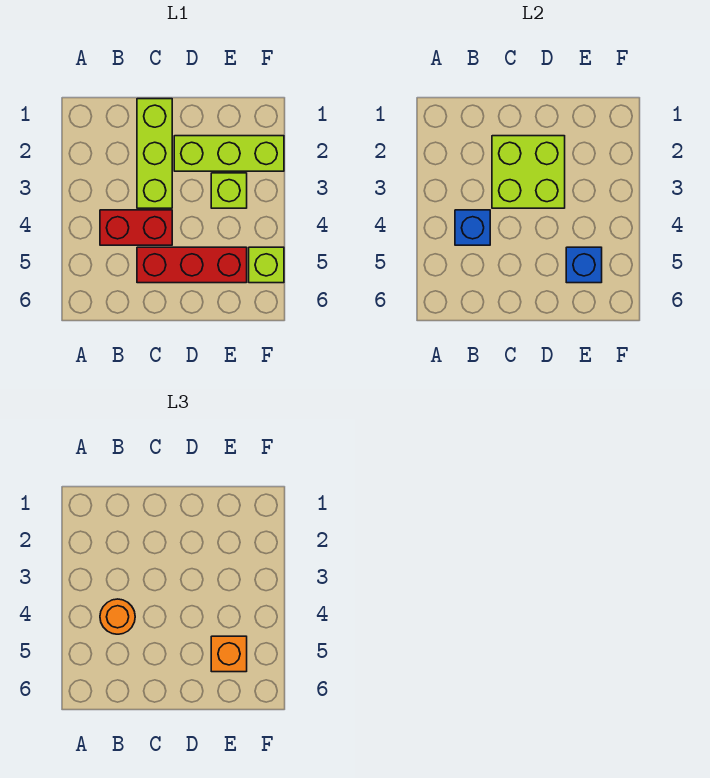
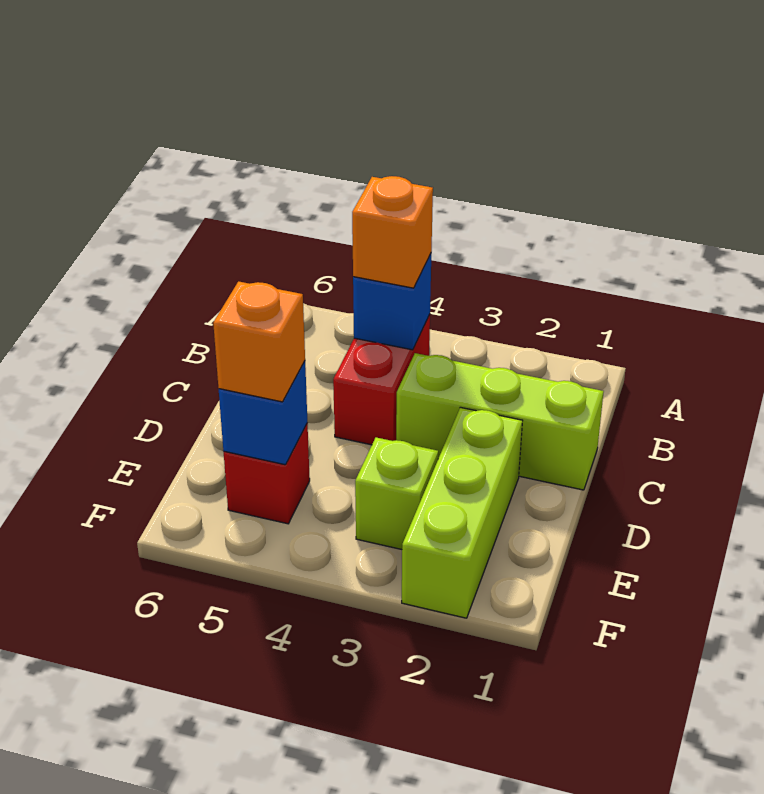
orange round brick B4 level 3 -> orange brick B4 level 3
lime brick C2:D3 level 2 -> none
red brick C5:E5 level 1 -> red brick E5 level 1
lime brick F5 level 1 -> none

